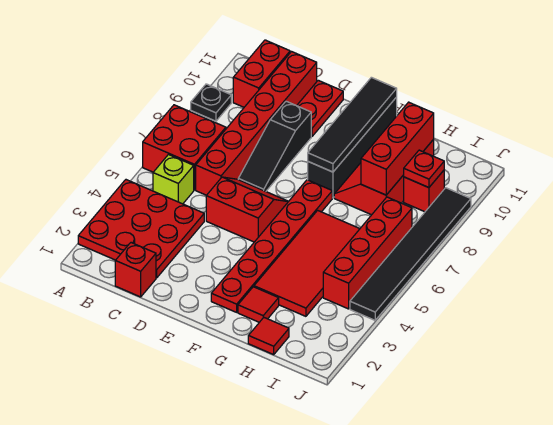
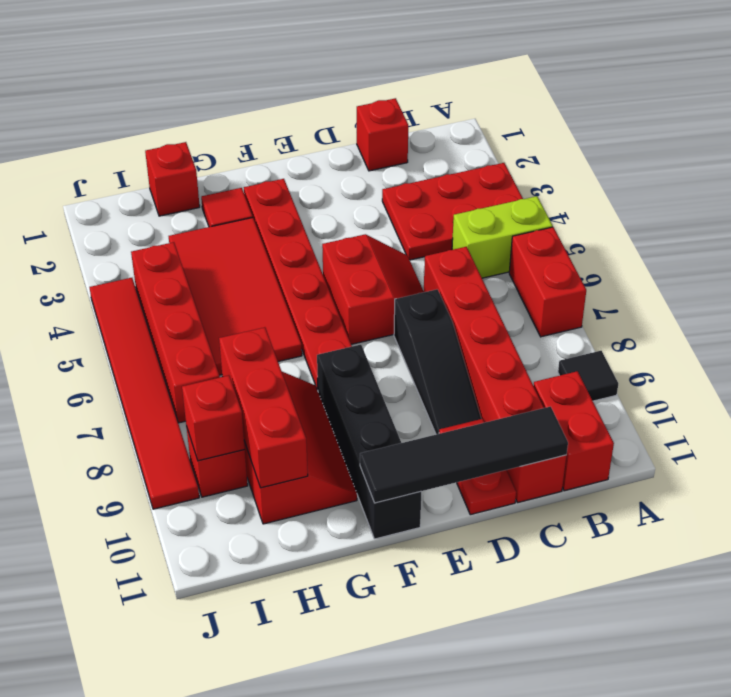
red plate A2:C4 level 1 -> red plate A3:C4 level 1
red brick A6:B7 level 1 -> red brick A6:A7 level 1
black plate A9 level 1 -> black tile A9 level 1
lime brick B5 level 1 -> lime brick A5:B5 level 1
red slope D5:E6 level 1 top 5 -> red slope D5:E6 level 1 top E
black slope D7:D9 level 1 top 9 -> black slope D7:D9 level 1 top 7
black tile F8:F11 level 2 -> black tile C11:F11 level 2
red tile H1 level 1 -> red brick H1 level 1
red plate I9 level 2 -> red brick I9 level 2
black tile J4:J9 level 1 -> red tile J4:J9 level 1

